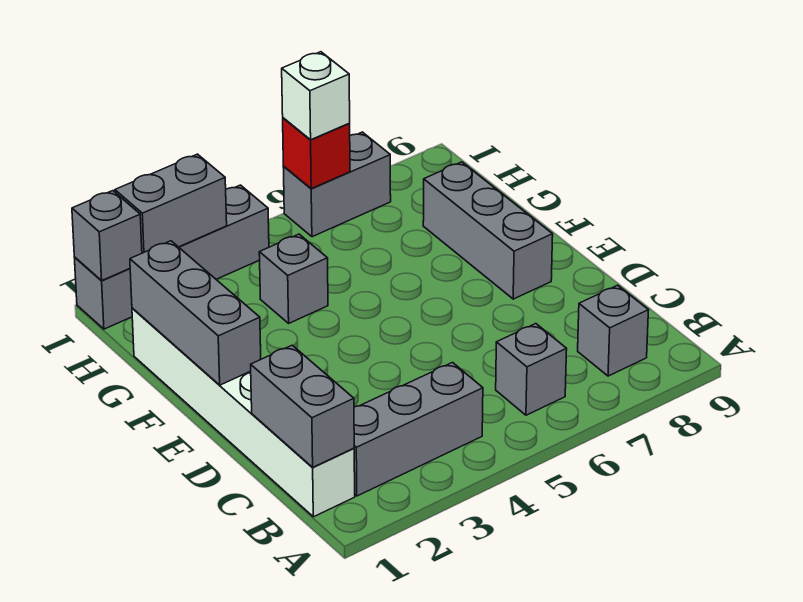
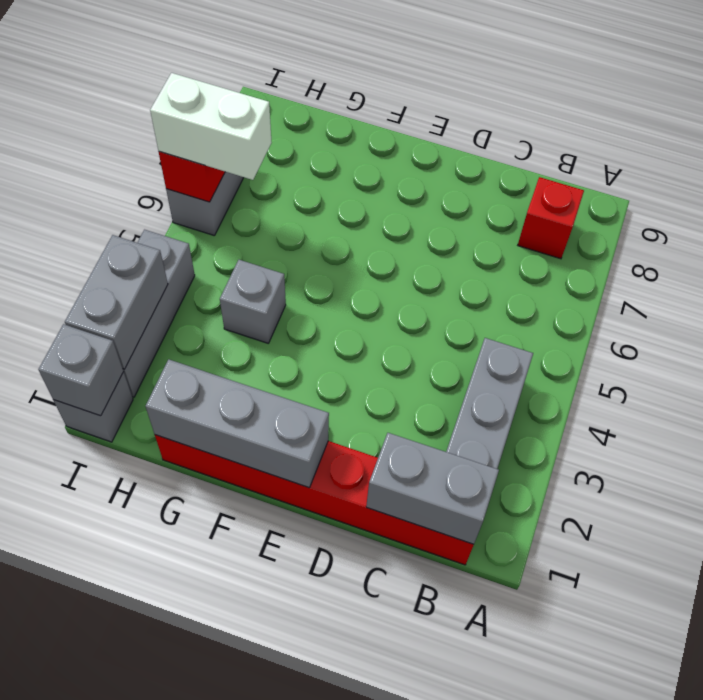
white brick B1:G1 level 1 -> red brick B1:G1 level 1
grey brick B6 level 1 -> none
grey brick B8 level 1 -> red brick B8 level 1
grey brick E8:G8 level 1 -> none
white brick I6 level 3 -> white brick H6:I6 level 3

